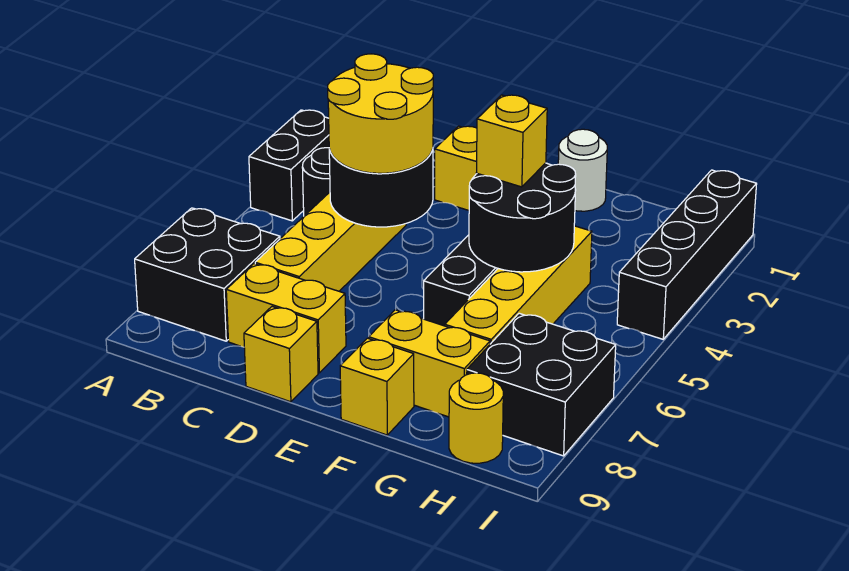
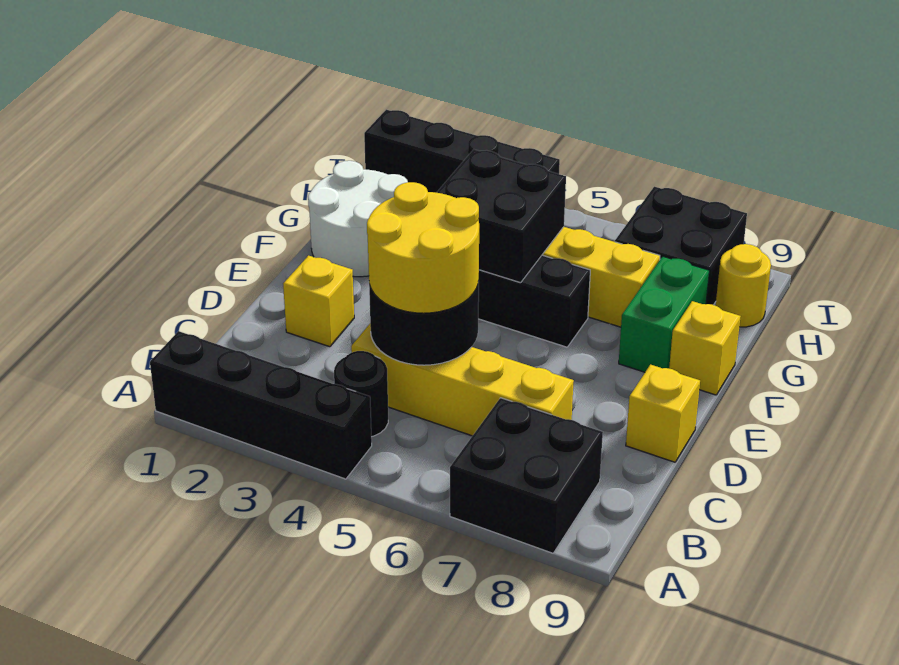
black brick A3:A4 level 1 -> black brick A1:A4 level 1
yellow brick C8:D8 level 1 -> none
white round brick F1 level 1 -> white round brick F1:G2 level 1
black round brick F4:G5 level 2 -> black brick F4:G5 level 2
yellow brick F4 level 3 -> none
yellow brick F8:G8 level 1 -> green brick F8:G8 level 1

